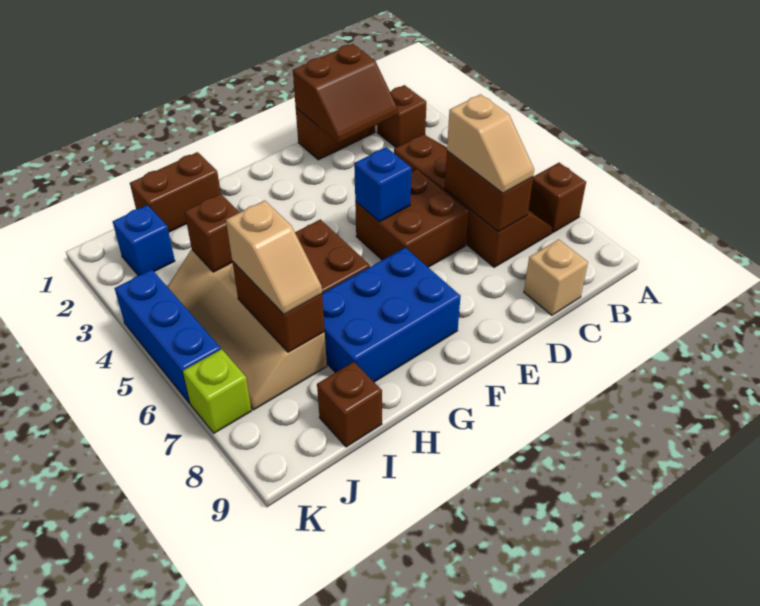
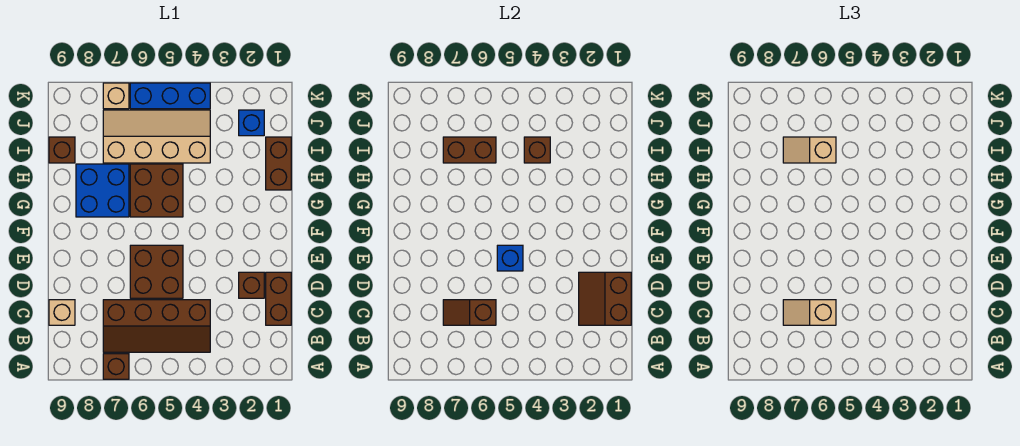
brown brick B2 level 1 -> brown brick D2 level 1
brown brick C6:C7 level 2 -> brown slope C6:C7 level 2 top 6
blue brick F7:H8 level 1 -> blue brick G7:H8 level 1
lime brick K7 level 1 -> tan brick K7 level 1

